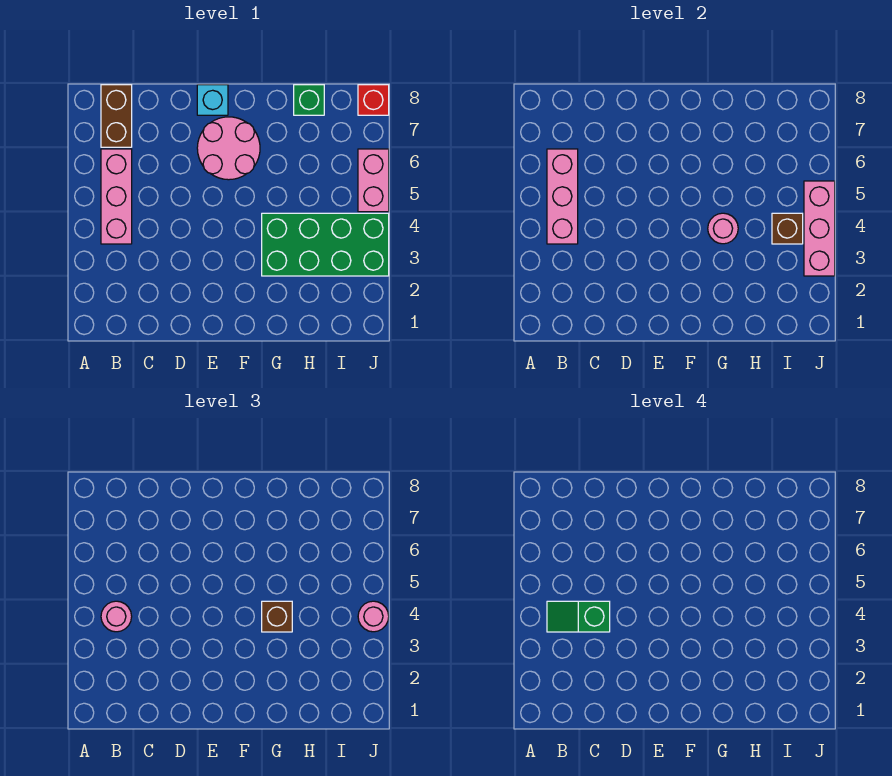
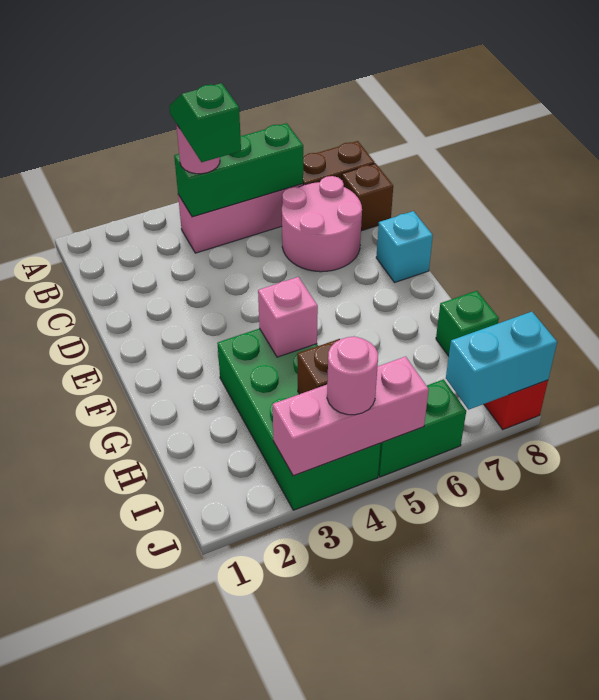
pink brick B4:B6 level 2 -> green brick B4:B6 level 2
pink round brick E6:F7 level 1 -> pink round brick C6:D7 level 1
pink round brick G4 level 2 -> pink brick G4 level 2
brown brick G4 level 3 -> brown brick C8 level 1
pink brick J5:J6 level 1 -> green brick J5:J6 level 1
none -> cyan brick J7:J8 level 2

